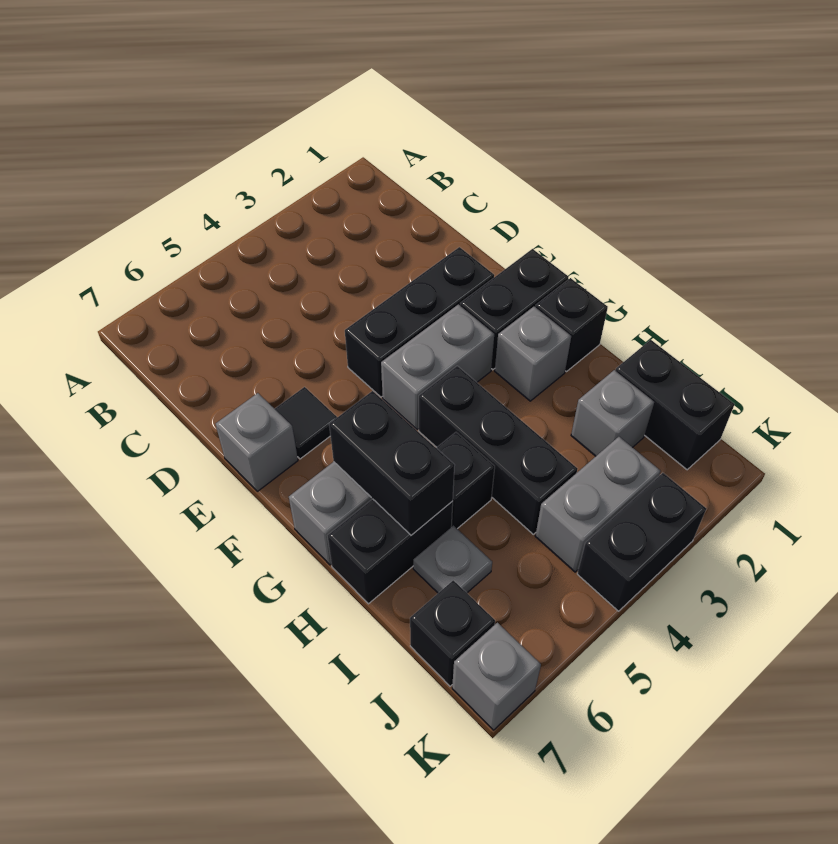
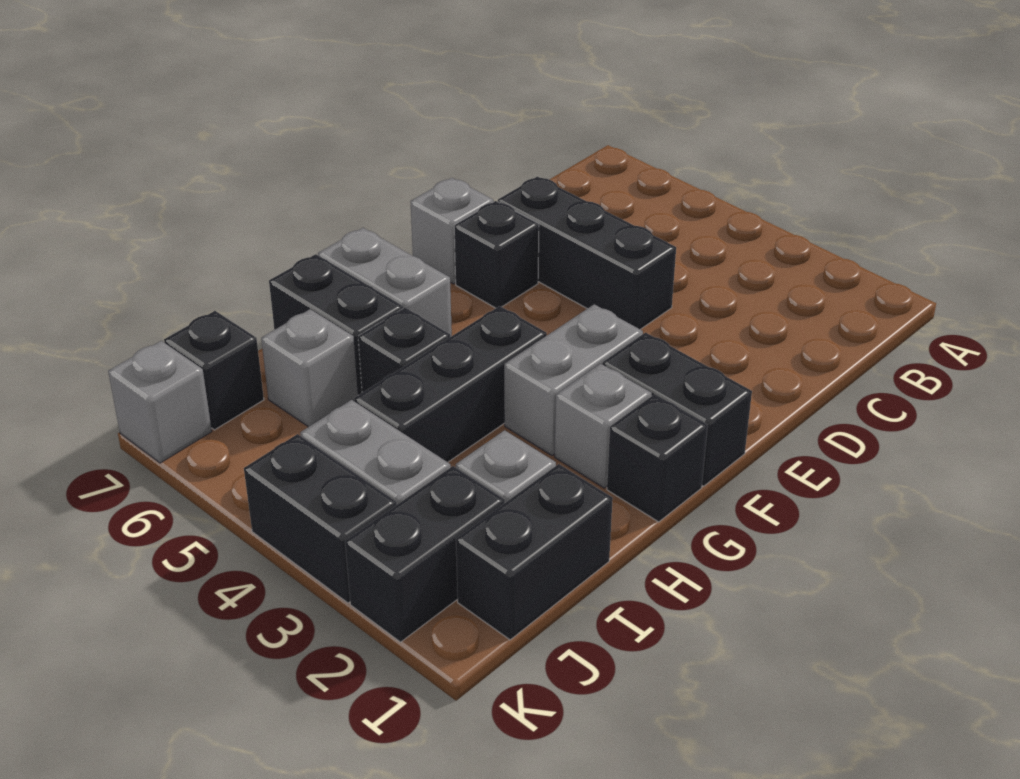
black brick E2:E4 level 1 -> black brick D4:D6 level 1
black tile E6 level 1 -> black brick E6 level 1
grey brick F3:F4 level 1 -> grey brick F3:G3 level 1
black brick G6:H6 level 2 -> black brick J2:K2 level 1
grey plate I6 level 1 -> grey brick I6 level 1

